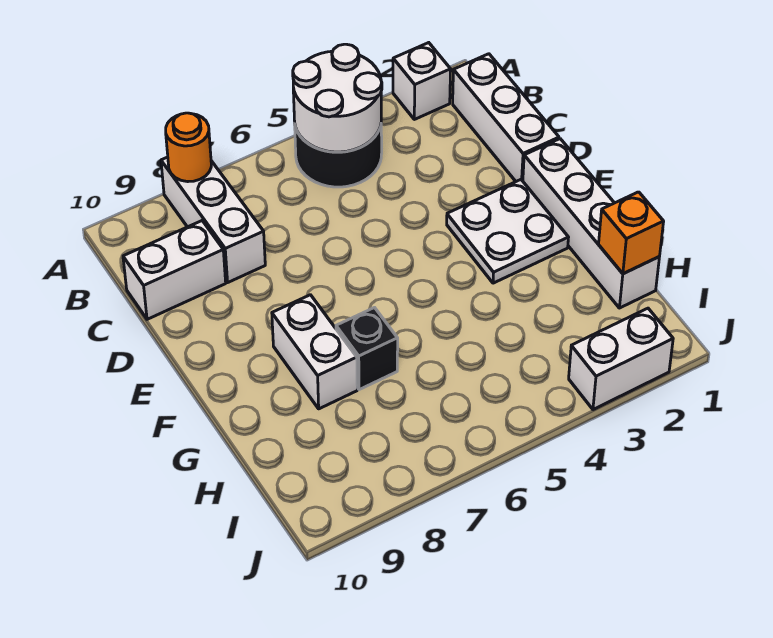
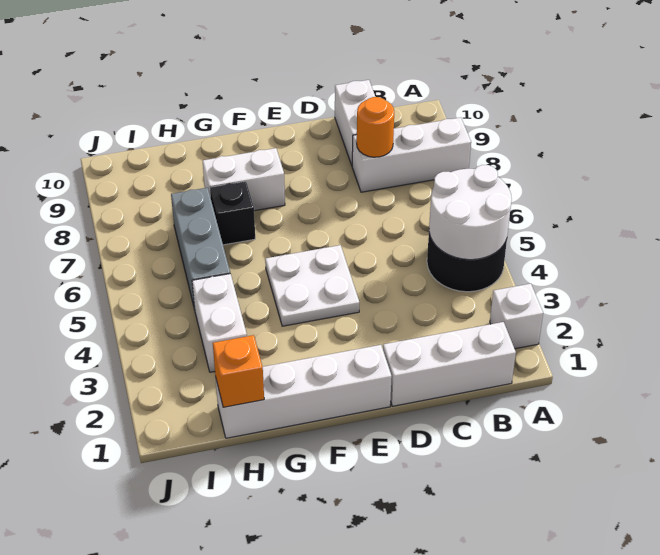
orange round brick A8 level 2 -> orange round brick C8 level 2
white plate E2:F3 level 1 -> white plate E4:F5 level 1
none -> grey brick H5:H7 level 1
white brick J2:J3 level 1 -> white brick H3:H4 level 1

